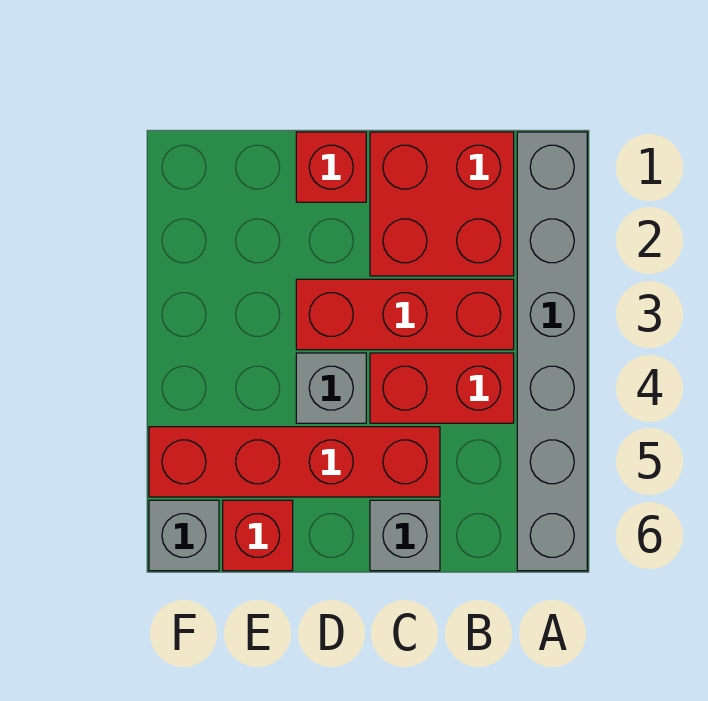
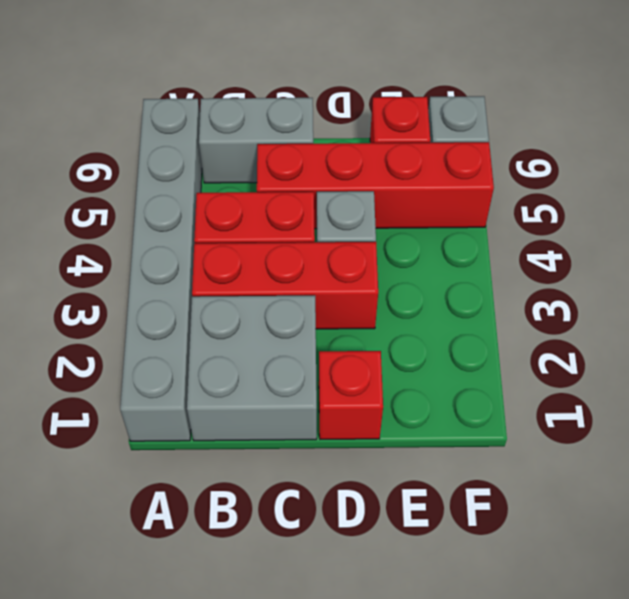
red brick B1:C2 level 1 -> grey brick B1:C2 level 1
grey brick C6 level 1 -> grey brick B6:C6 level 1

